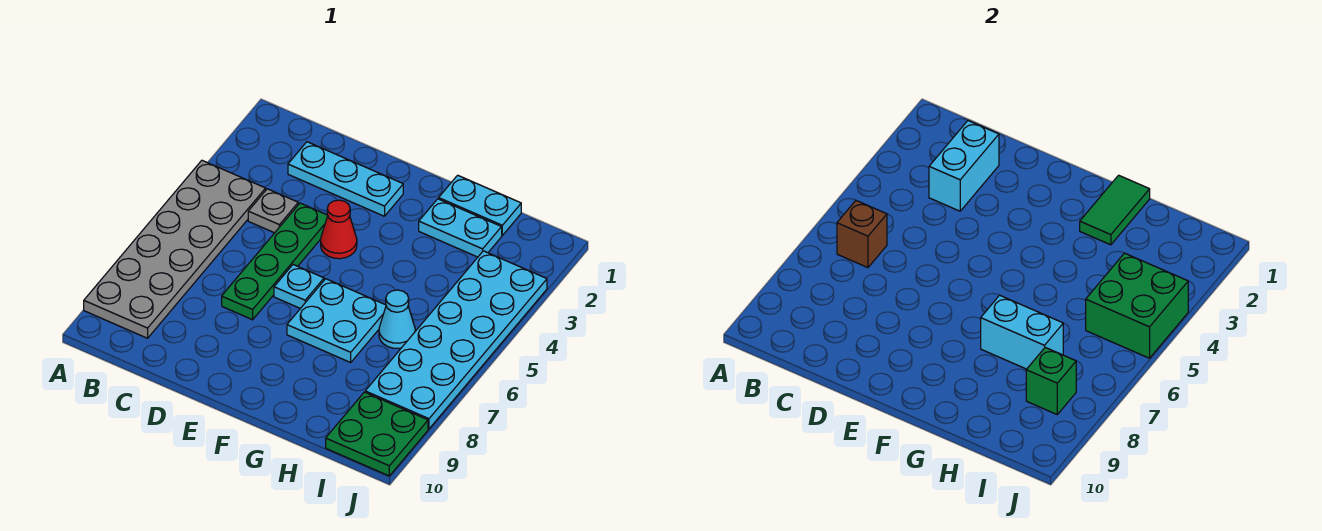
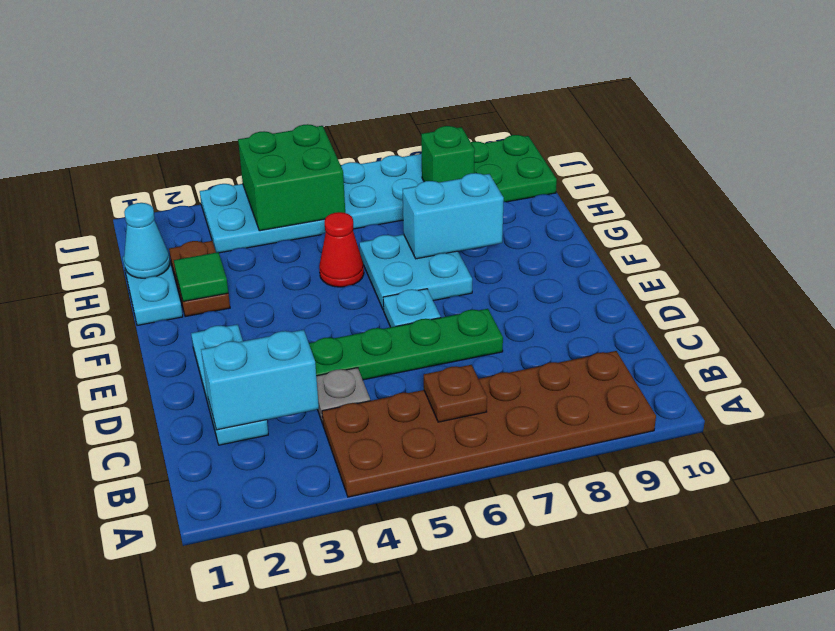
grey plate A4:B9 level 1 -> brown plate A4:B9 level 1
brown brick B6 level 2 -> brown plate B6 level 2
red cone E4 level 1 -> red cone G5 level 1
green tile G1:G2 level 2 -> green tile G2 level 2
cyan plate G2:H2 level 1 -> brown plate G2:H2 level 1
cyan brick G7:H7 level 2 -> cyan brick G7:G8 level 2
cyan cone H6 level 1 -> cyan cone H1 level 2

